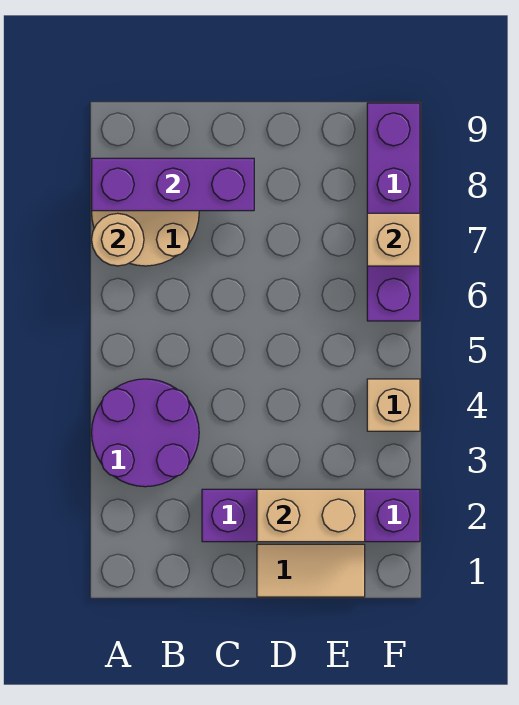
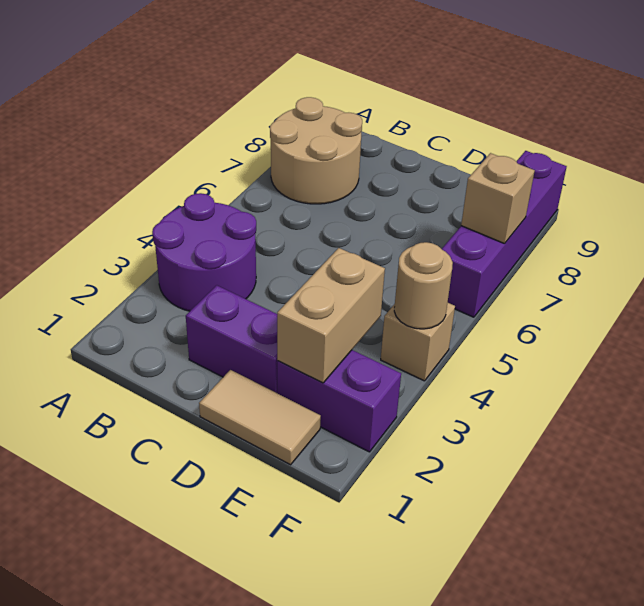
tan round brick A7 level 2 -> tan round brick F4 level 2
purple brick A8:C8 level 2 -> none
tan brick D2:E2 level 2 -> tan brick E2:E3 level 2

